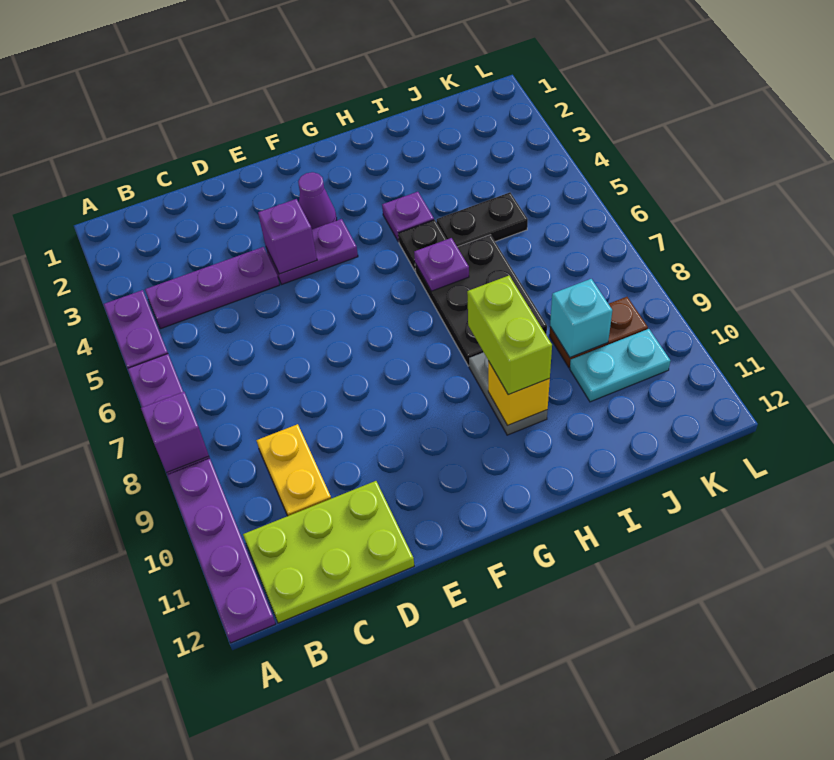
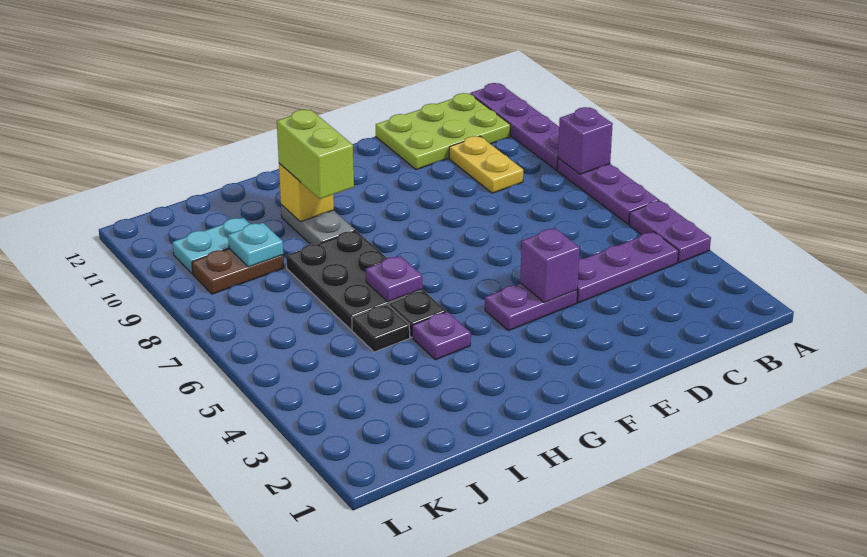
purple cone F3 level 1 -> none
black plate I5:J5 level 1 -> black plate I5 level 1
cyan brick J9 level 2 -> cyan plate J9 level 2

